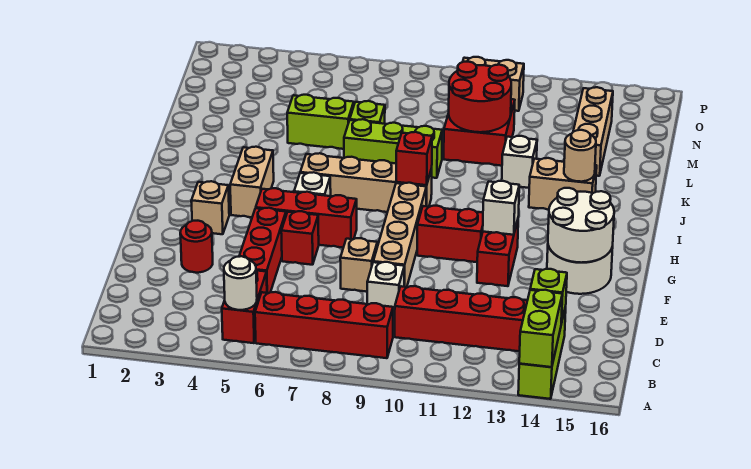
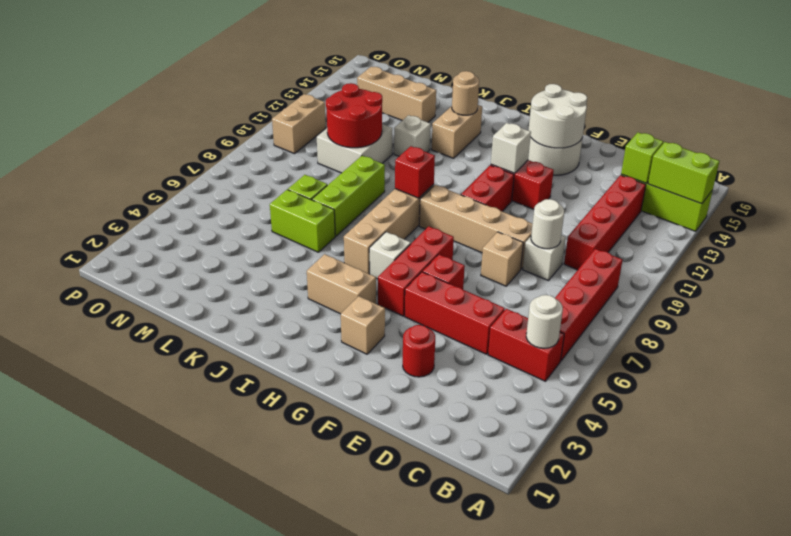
none -> white round brick D9 level 2
lime brick L5:L6 level 1 -> lime brick K6:L6 level 1
red brick L10:M11 level 1 -> white brick L10:M11 level 1

